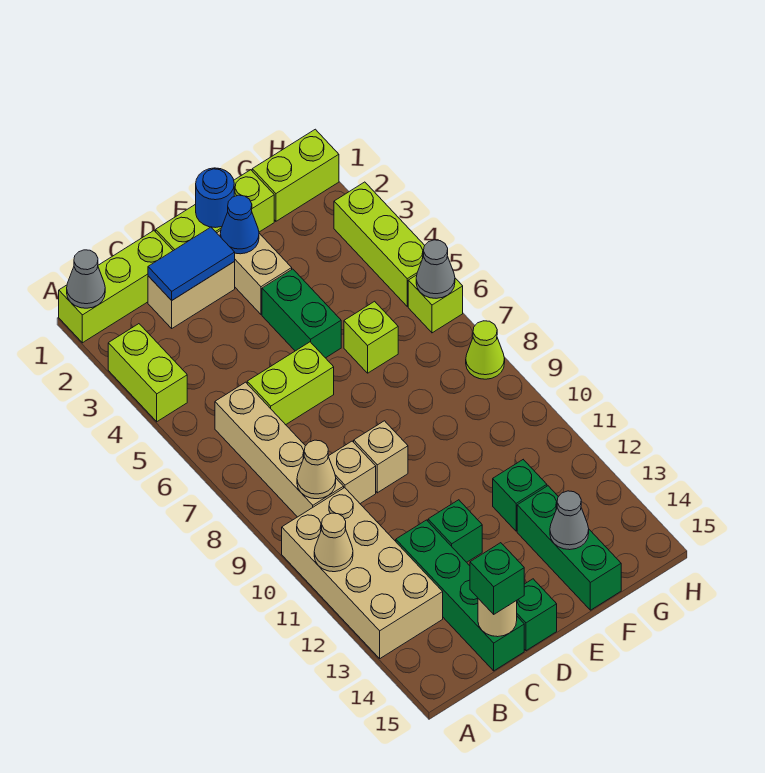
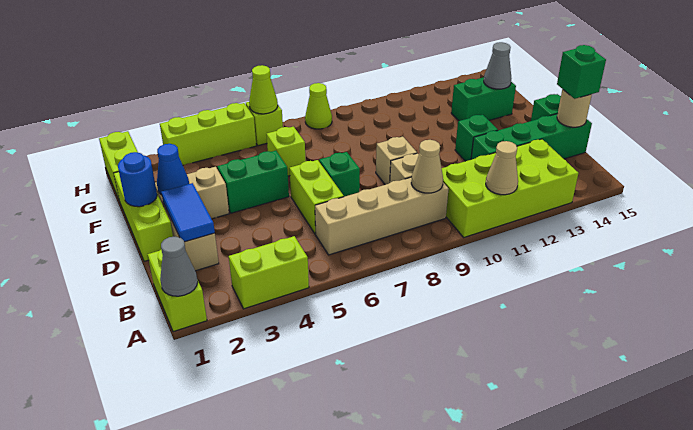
lime brick A1:C1 level 1 -> lime brick A1:B1 level 1
tan brick A10:B13 level 1 -> lime brick A10:B13 level 1
green brick F12 level 1 -> green brick D7 level 1
green brick F13:F15 level 1 -> green brick F13:F14 level 1
grey cone H6 level 2 -> lime cone H6 level 2

